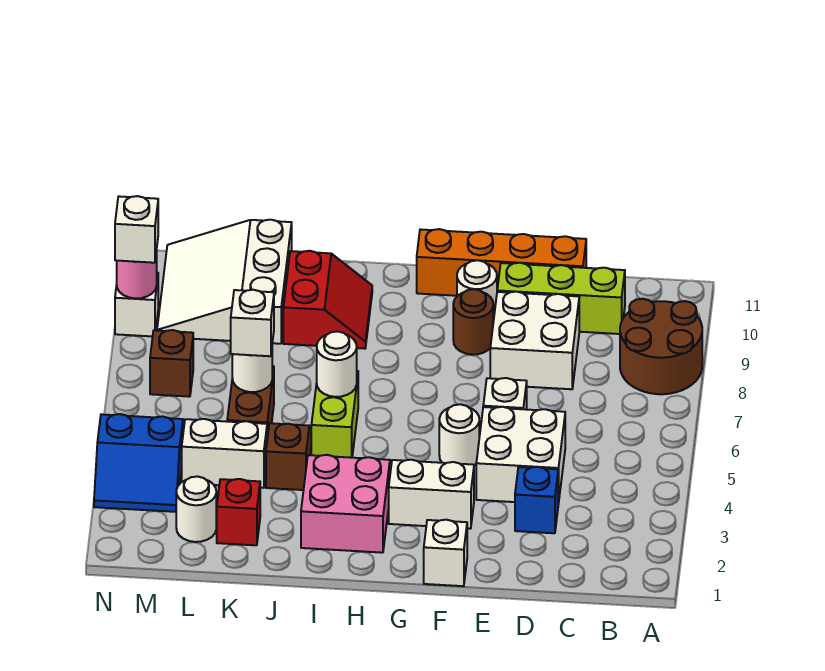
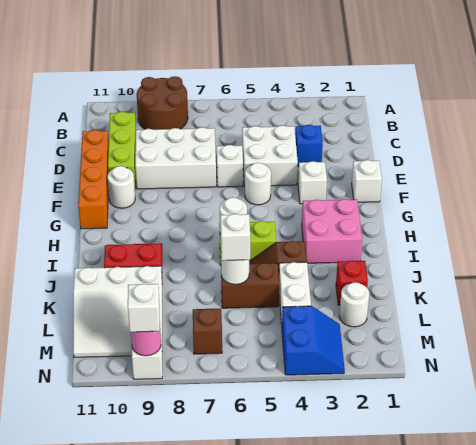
white brick D8:E9 level 1 -> white brick D7:E9 level 1
white brick F3:G3 level 1 -> white brick F3 level 1
brown round brick F9 level 1 -> none

